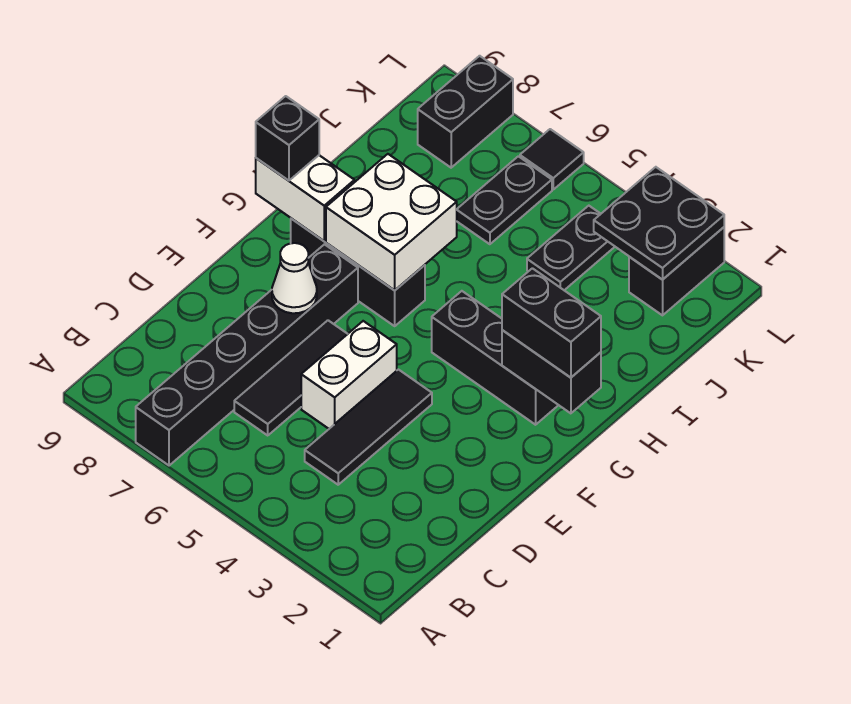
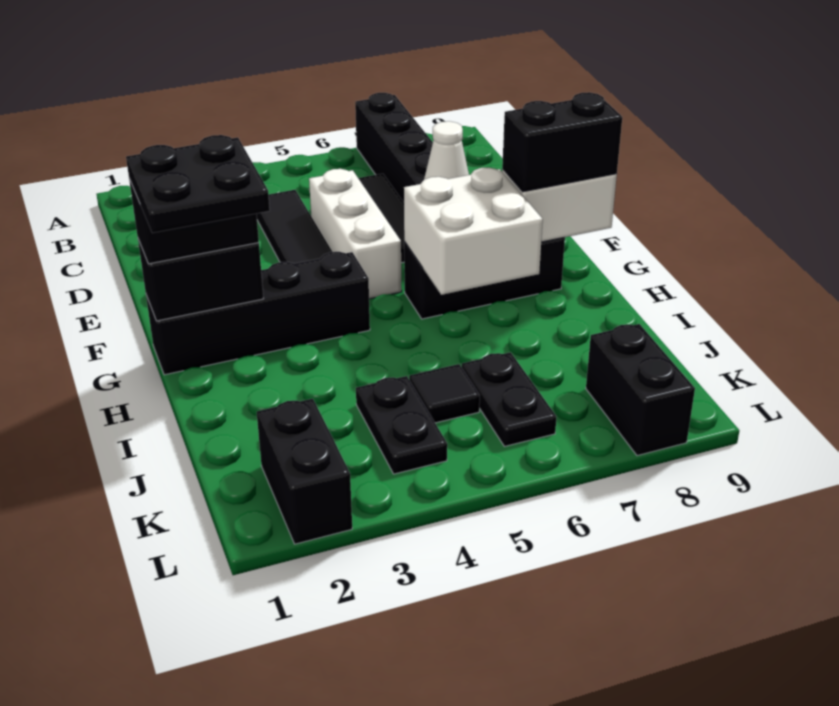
white brick D5:E5 level 1 -> white brick D5:F5 level 1
black brick G2:G4 level 1 -> black brick G1:G4 level 1
black brick G9 level 3 -> black brick G8:G9 level 3
black plate K2:L3 level 2 -> black plate G1:H2 level 4
black tile L6 level 1 -> black tile J5 level 1

